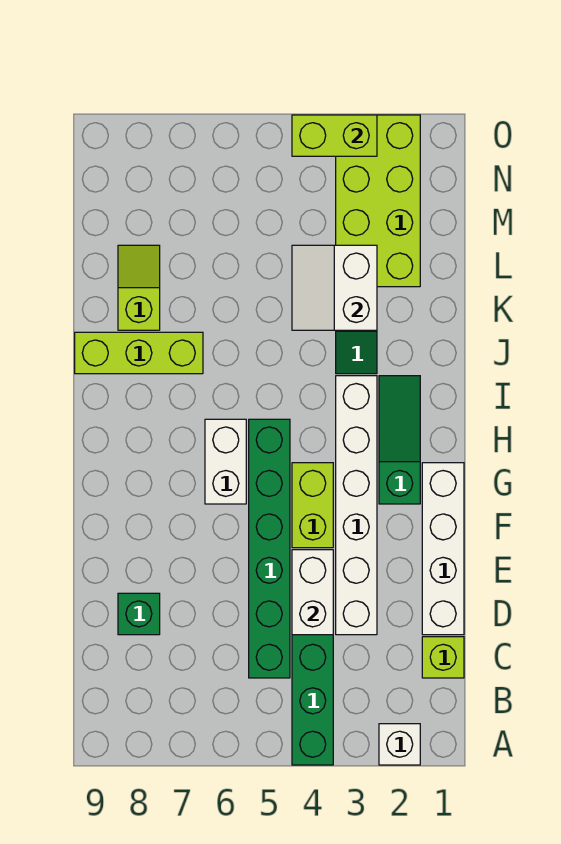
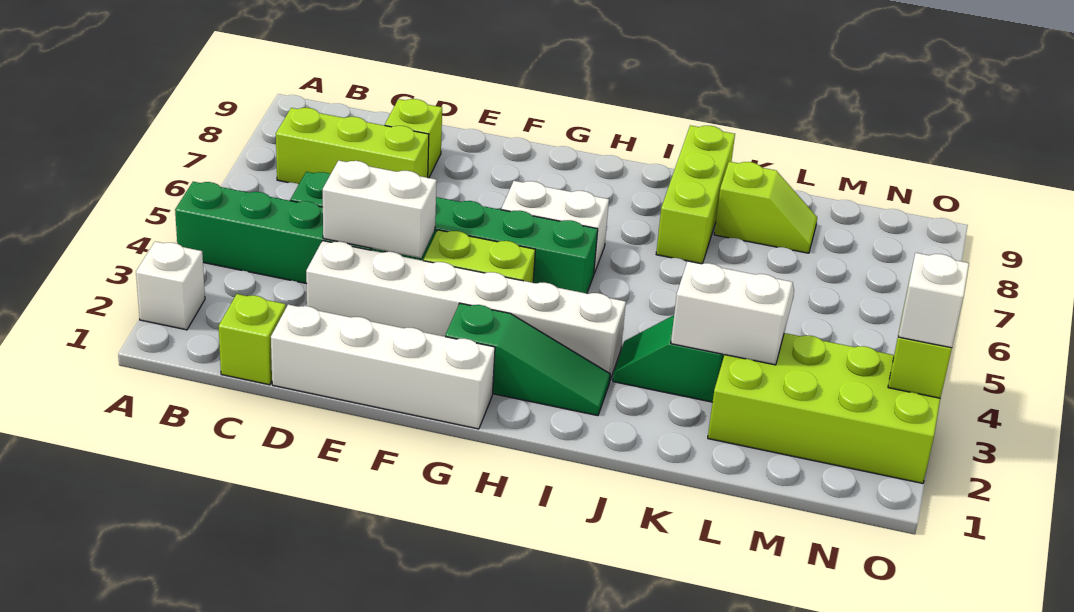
none -> lime brick B7:D7 level 1
green brick D8 level 1 -> lime brick D8 level 1
none -> white brick O3 level 3

